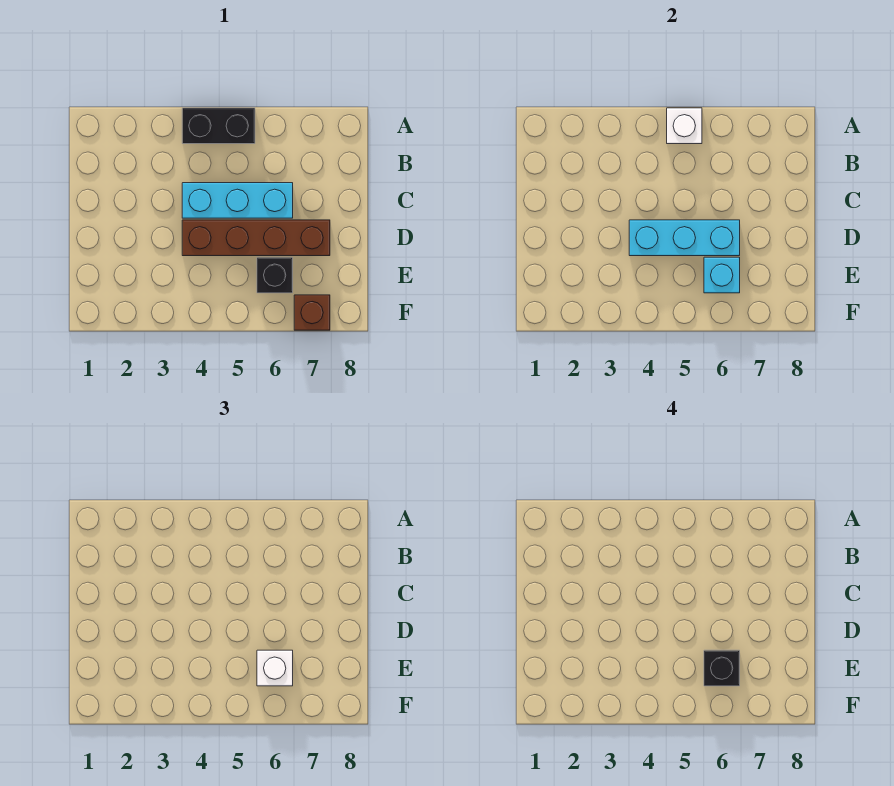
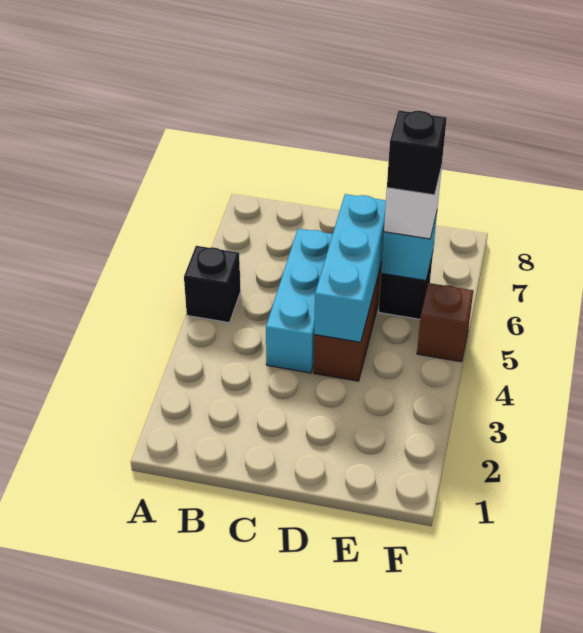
black brick A4:A5 level 1 -> black brick A5 level 1
white brick A5 level 2 -> none
brown brick F7 level 1 -> brown brick F5 level 1

